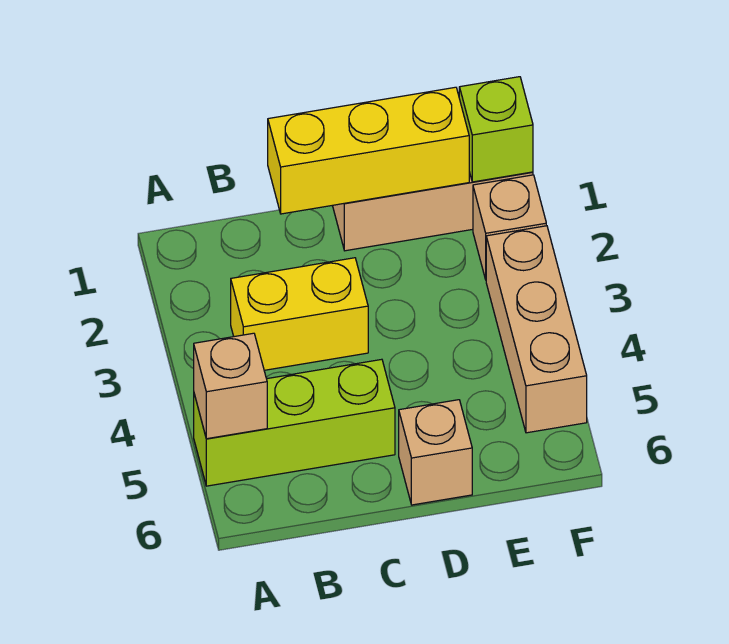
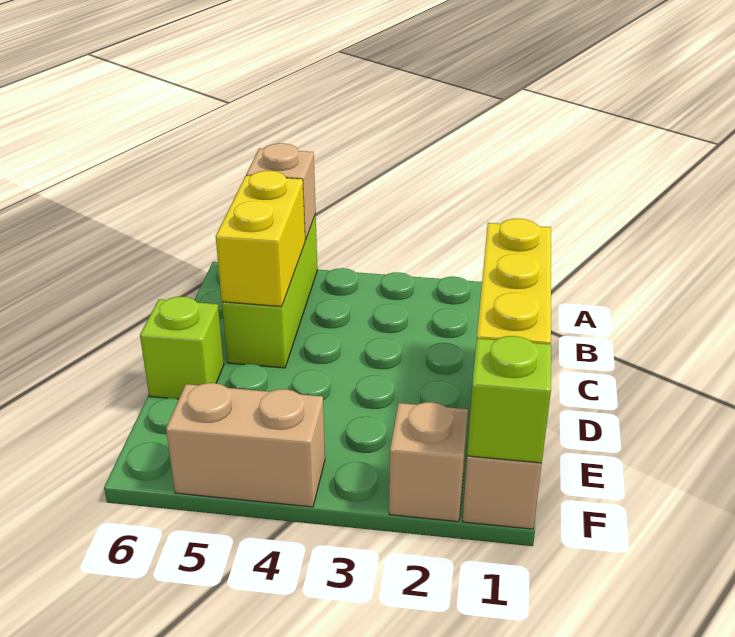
yellow brick B3:C3 level 1 -> yellow brick B5:C5 level 2
tan brick D6 level 1 -> lime brick D6 level 1
tan brick F3:F5 level 1 -> tan brick F4:F5 level 1

